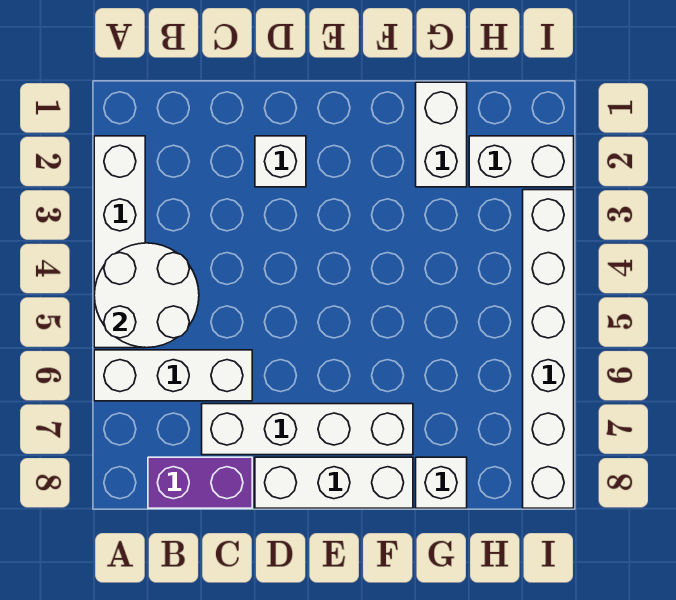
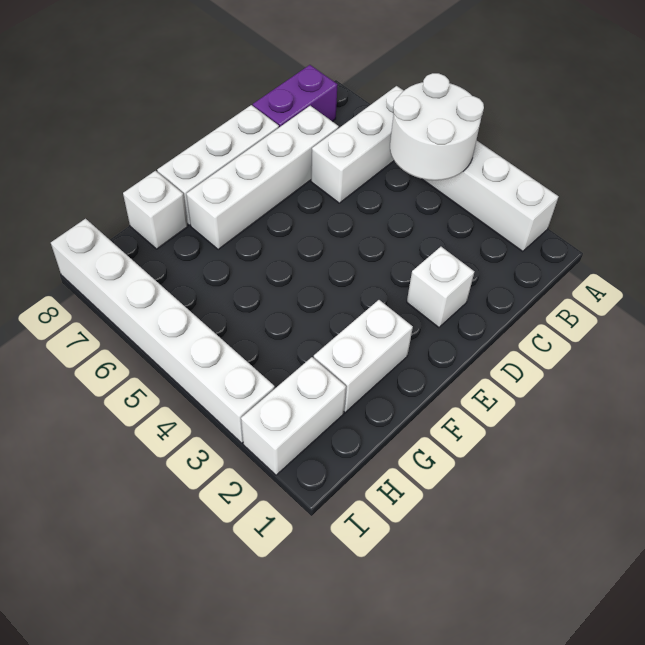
white brick G1:G2 level 1 -> white brick F2:G2 level 1

